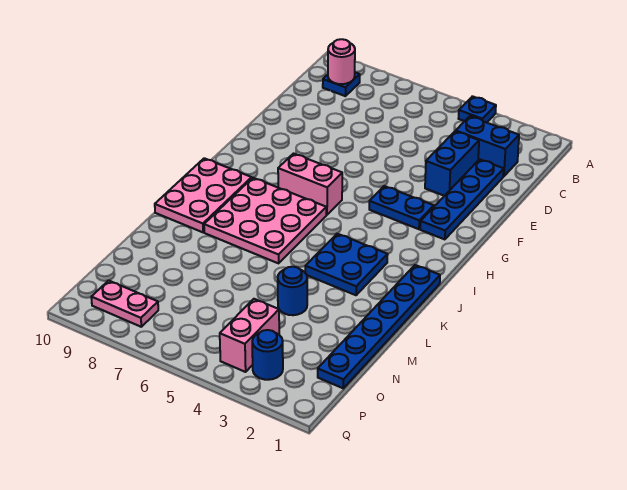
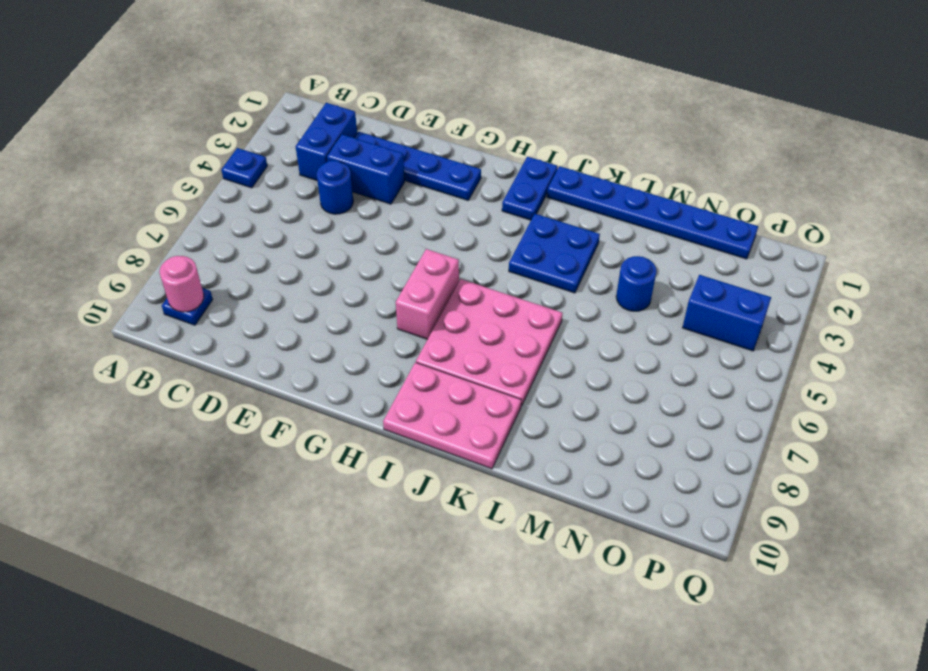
blue plate G3:G4 level 1 -> blue plate I1:I2 level 1
pink brick O4:P4 level 1 -> blue brick O4:P4 level 1
blue round brick P3 level 1 -> blue round brick D4 level 1
pink plate P8:P9 level 1 -> none

